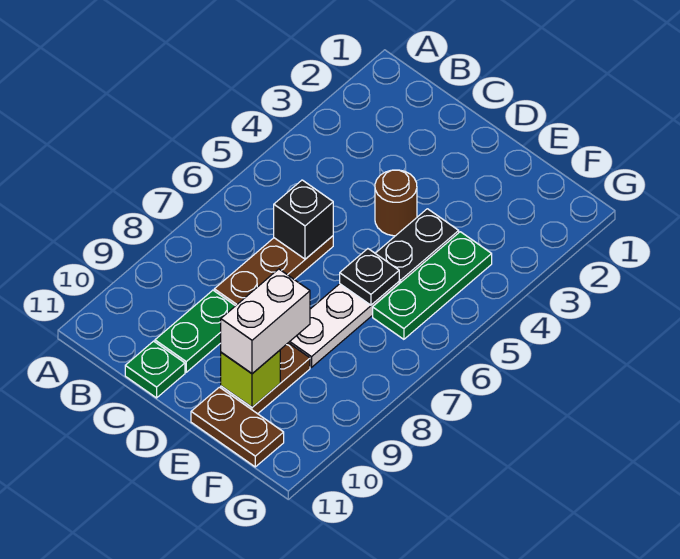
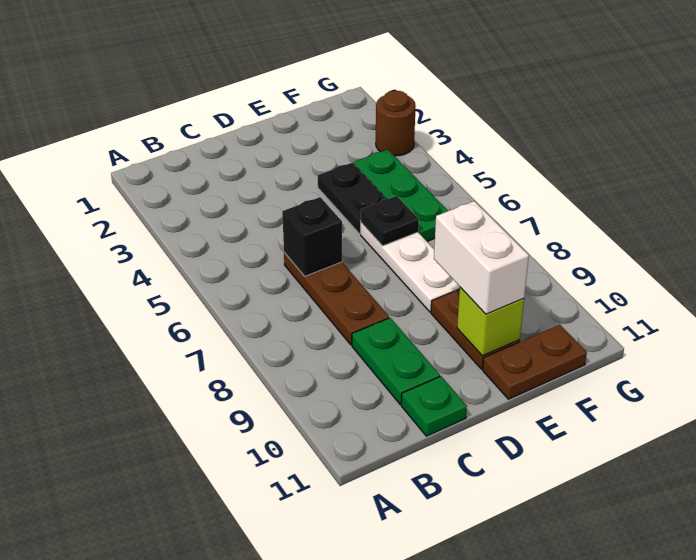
brown round brick D4 level 1 -> brown round brick G3 level 1

